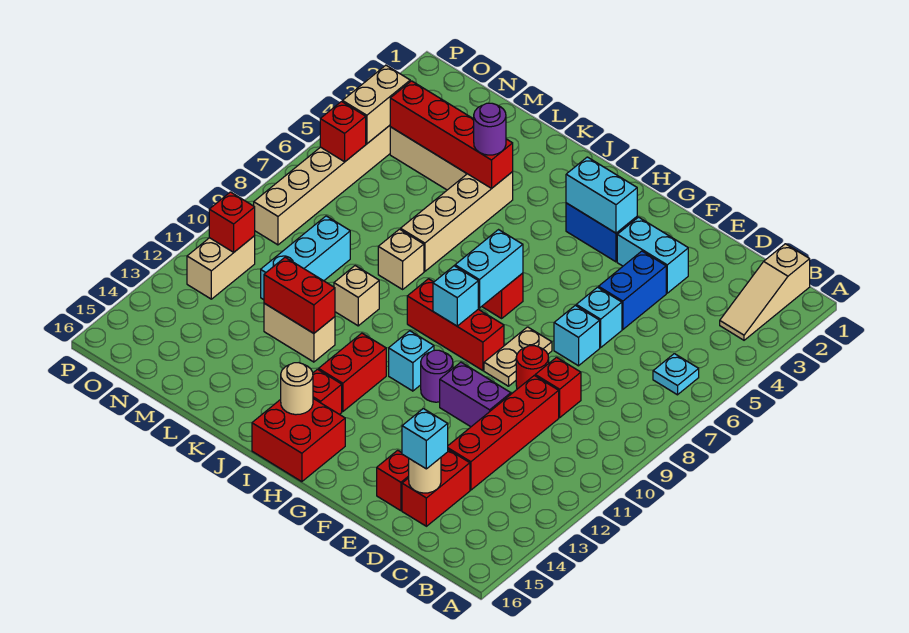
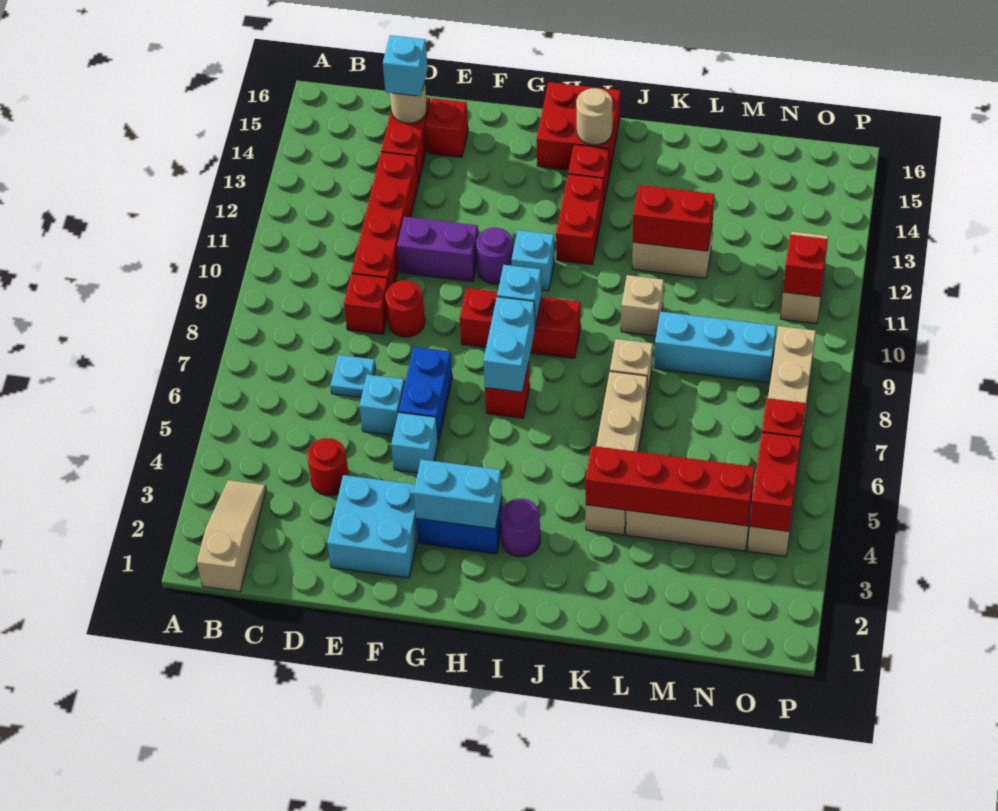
cyan plate B6 level 1 -> cyan plate D7 level 1
none -> red round brick D4 level 1
cyan brick E3:F3 level 1 -> cyan brick E2:F3 level 1
blue brick E4:E5 level 1 -> blue brick F6:F7 level 1
cyan brick E7 level 1 -> cyan brick F5 level 1
tan plate F8:F9 level 1 -> none
purple round brick K4 level 3 -> purple round brick I3 level 1
cyan brick M9:M11 level 1 -> cyan brick L9:N9 level 1
tan brick O4:O5 level 2 -> red brick O4:O5 level 2

